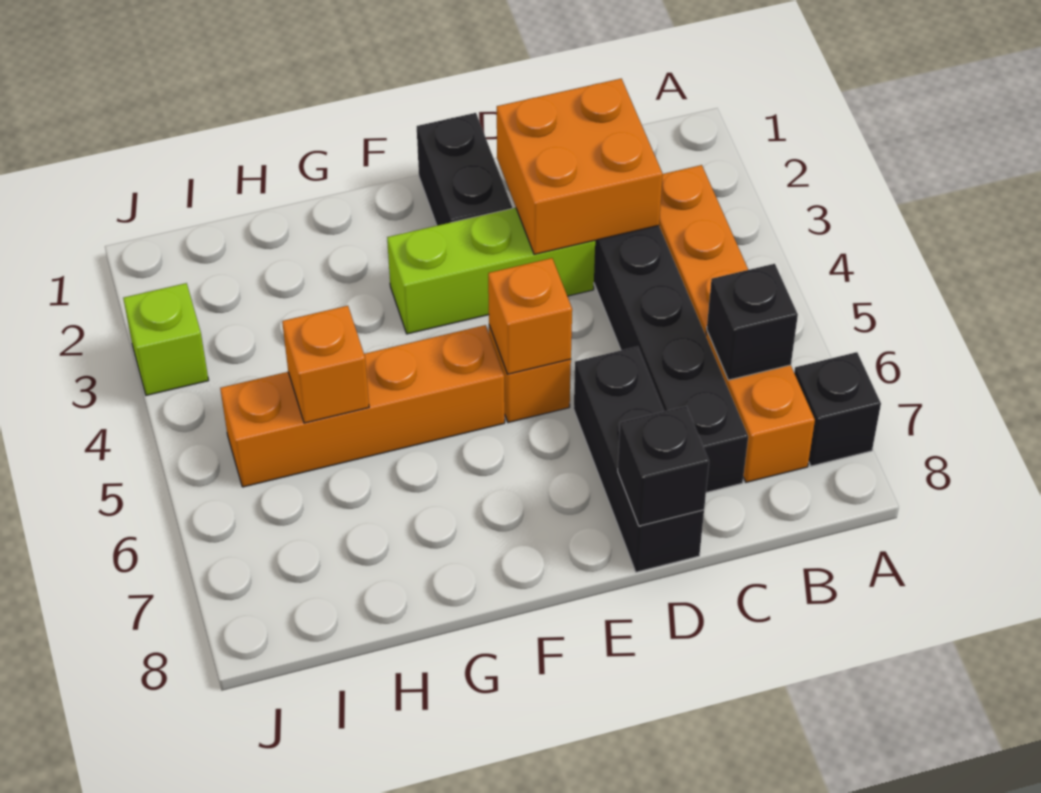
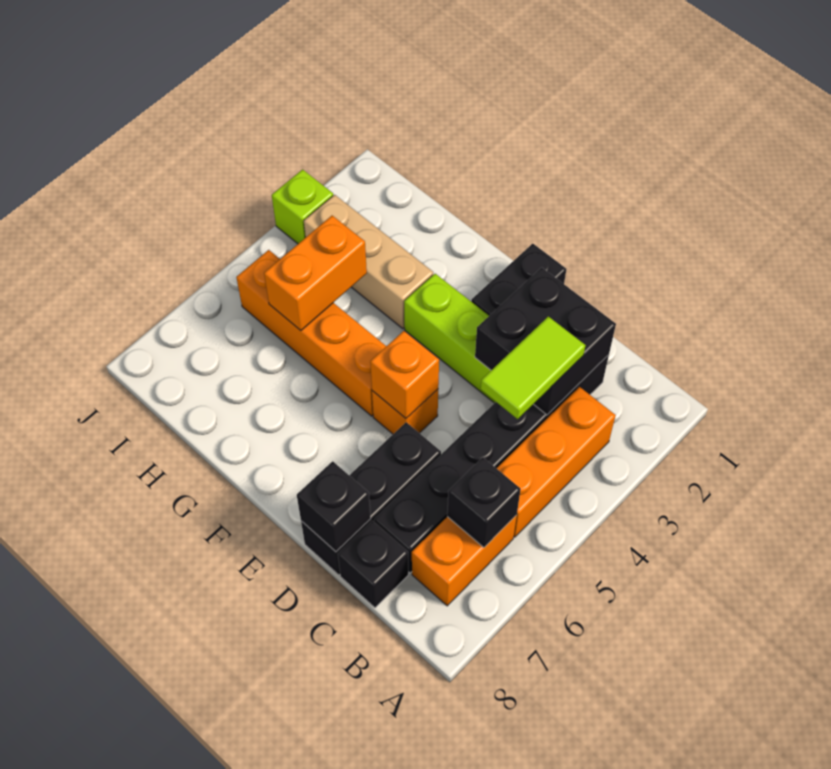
black brick A7 level 1 -> black brick C8 level 1
orange brick C2:D3 level 2 -> black brick C2:D3 level 2
none -> lime tile C3:C4 level 3
none -> tan brick G3:I3 level 1
orange brick H5 level 2 -> orange brick H4:H5 level 2

